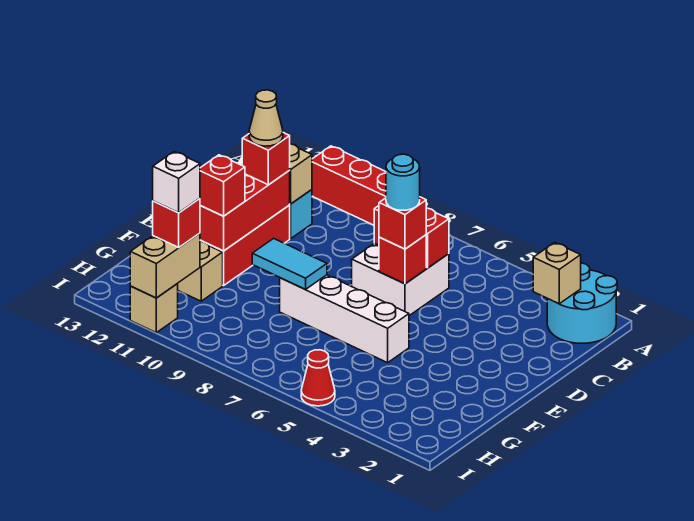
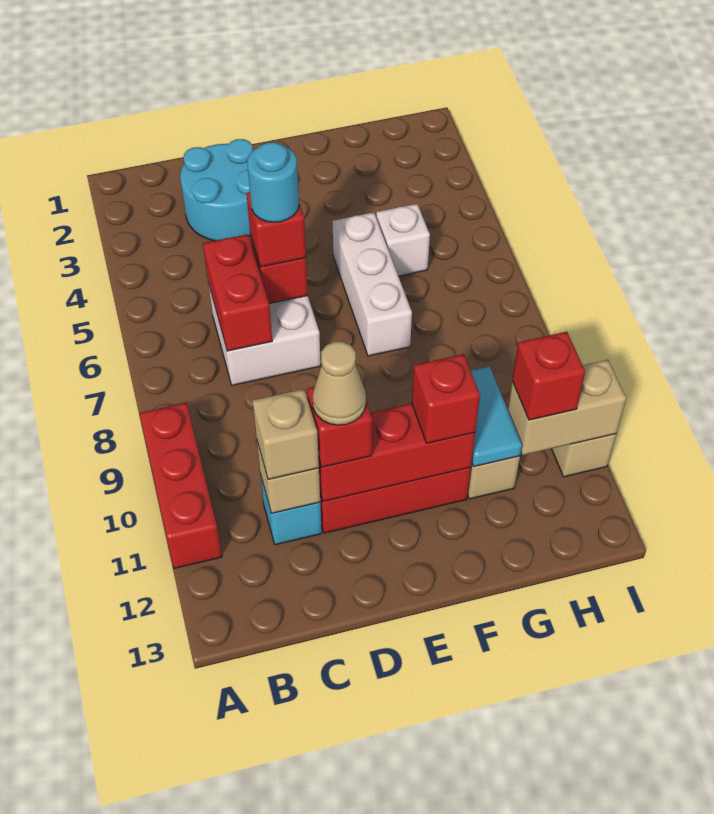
cyan round brick A1:B2 level 1 -> cyan round brick C2:D3 level 1
tan brick B2 level 2 -> tan brick C11 level 3
white brick F5:F8 level 1 -> white brick F5:F7 level 1
cyan tile F8:F9 level 2 -> cyan tile G10:G11 level 2
white brick H11 level 4 -> white brick G5 level 1
red cone I5 level 1 -> none

